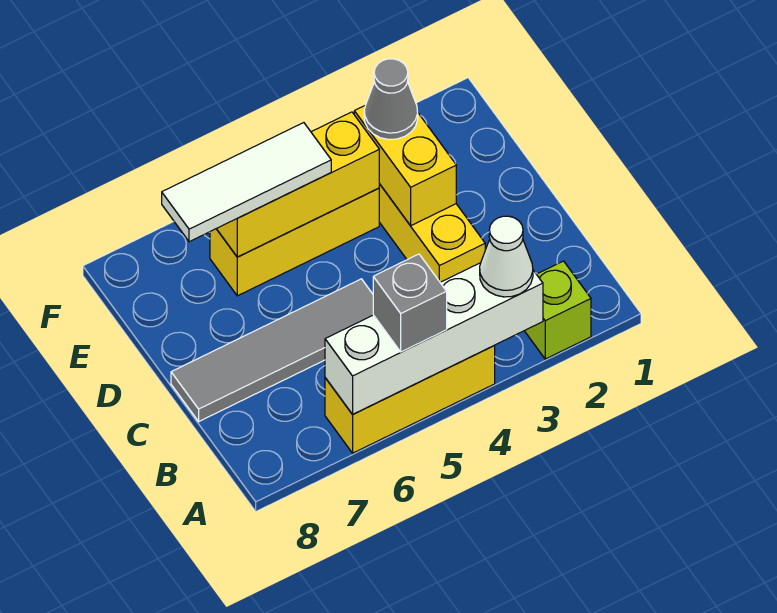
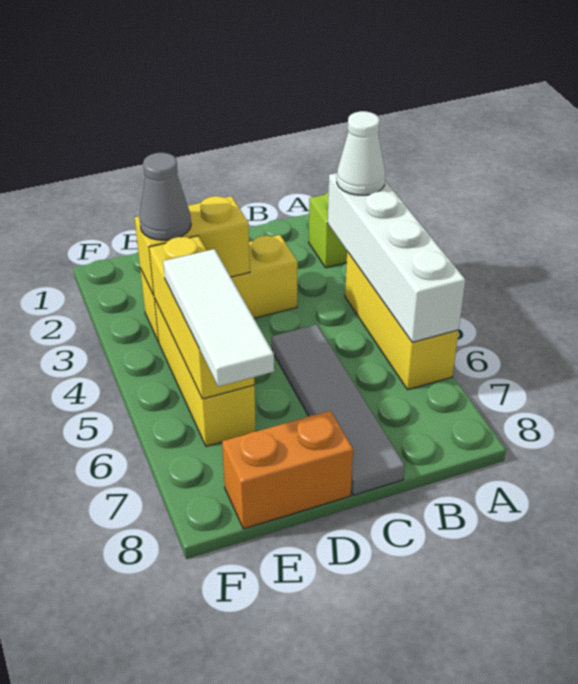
grey brick A5 level 3 -> none
none -> orange brick D8:E8 level 1

